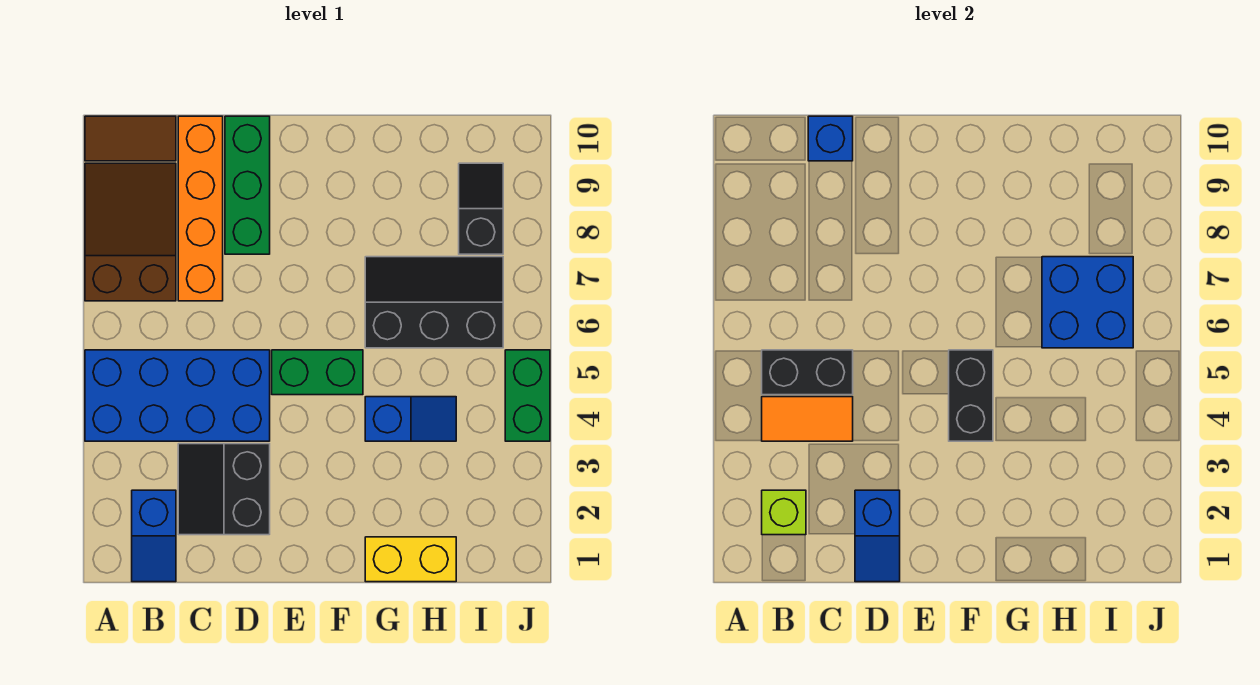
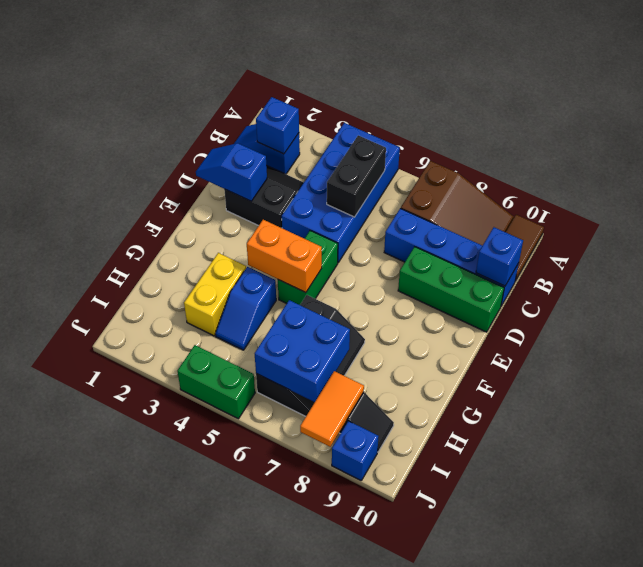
lime brick B2 level 2 -> blue brick B2 level 2
orange tile B4:C4 level 2 -> orange tile I8:J8 level 2
orange brick C7:C10 level 1 -> blue brick C7:C10 level 1
black brick F4:F5 level 2 -> orange brick F4:F5 level 2
yellow brick G1:H1 level 1 -> yellow brick G3:H3 level 1
none -> blue brick J9 level 1

